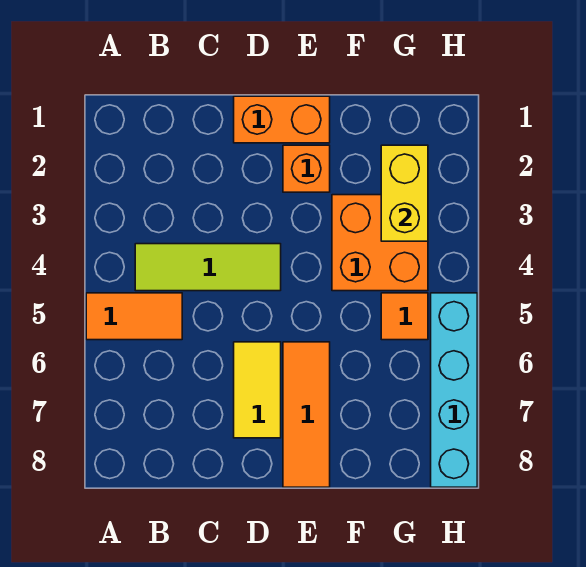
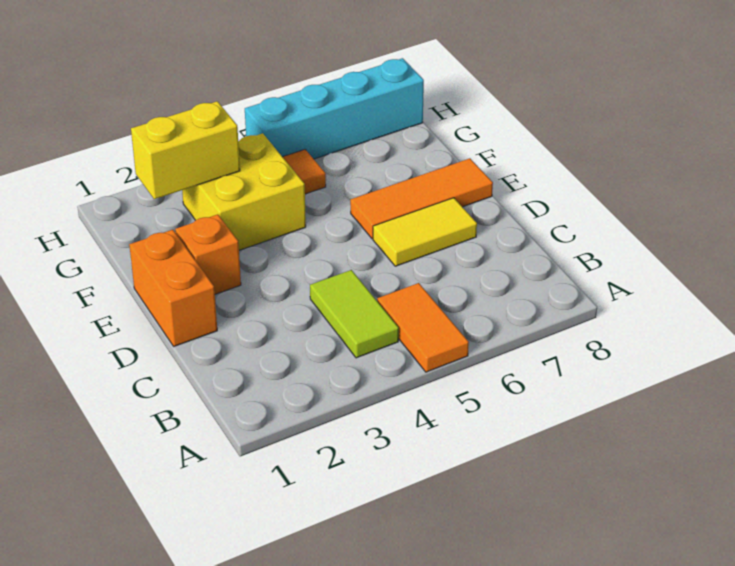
lime tile B4:D4 level 1 -> lime tile B4:C4 level 1
orange brick F3:G4 level 1 -> yellow brick F3:G4 level 1

